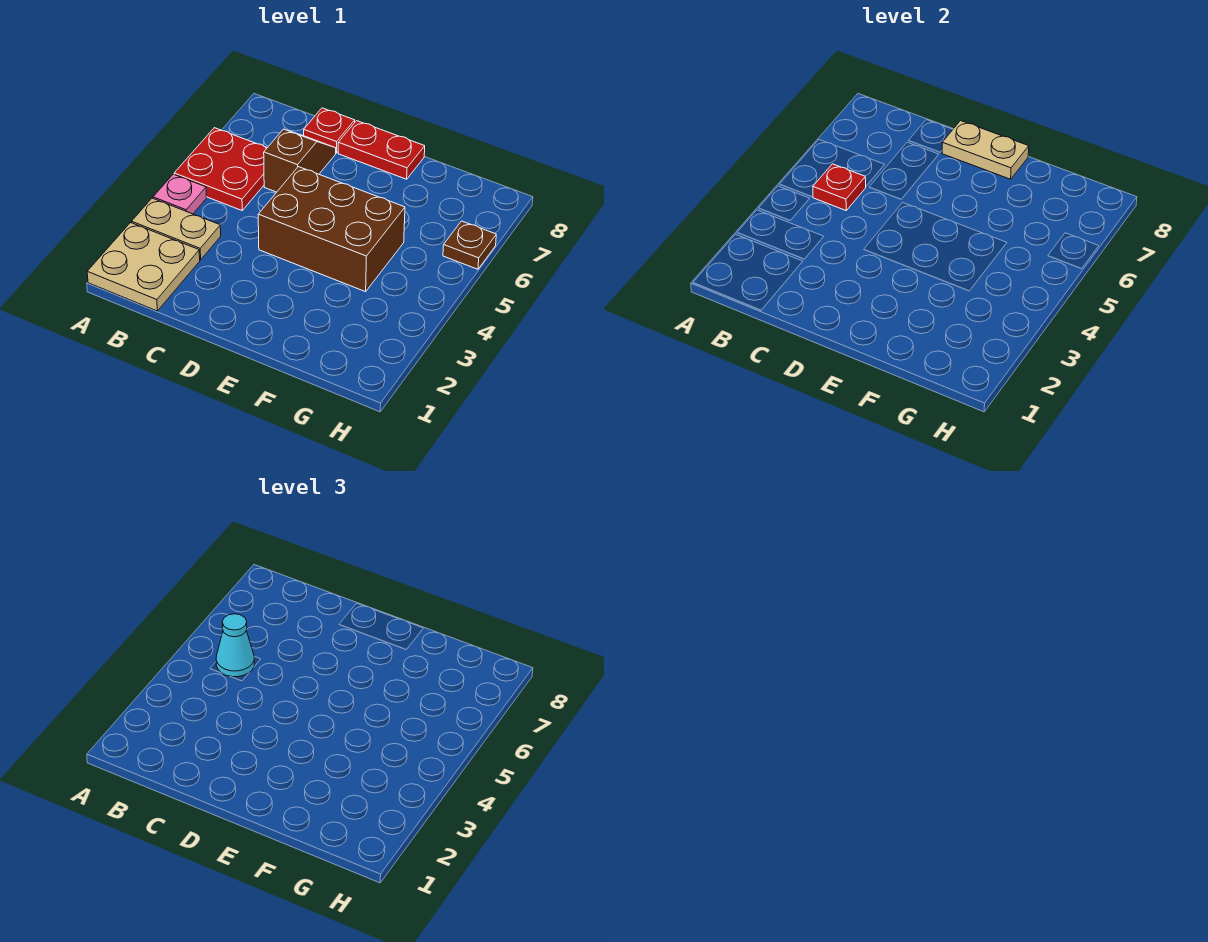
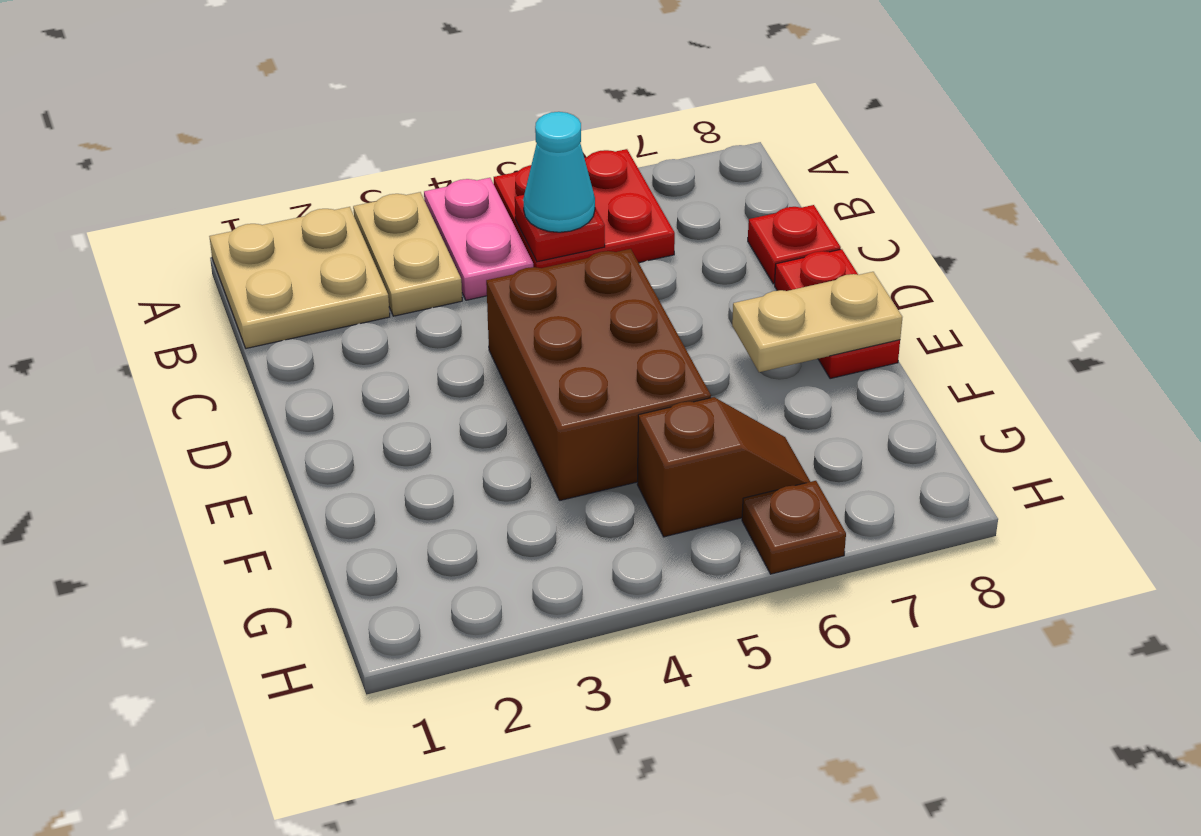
pink plate A4 level 1 -> pink plate A4:B4 level 1
brown slope C6:C7 level 1 top 6 -> brown slope G5:G6 level 1 top 5
tan plate D8:E8 level 2 -> tan plate E7:E8 level 2

